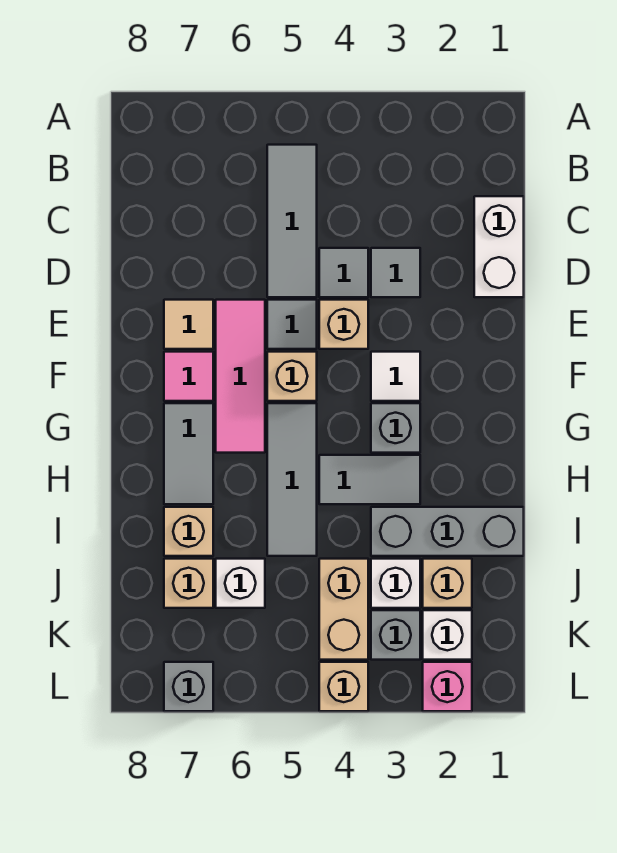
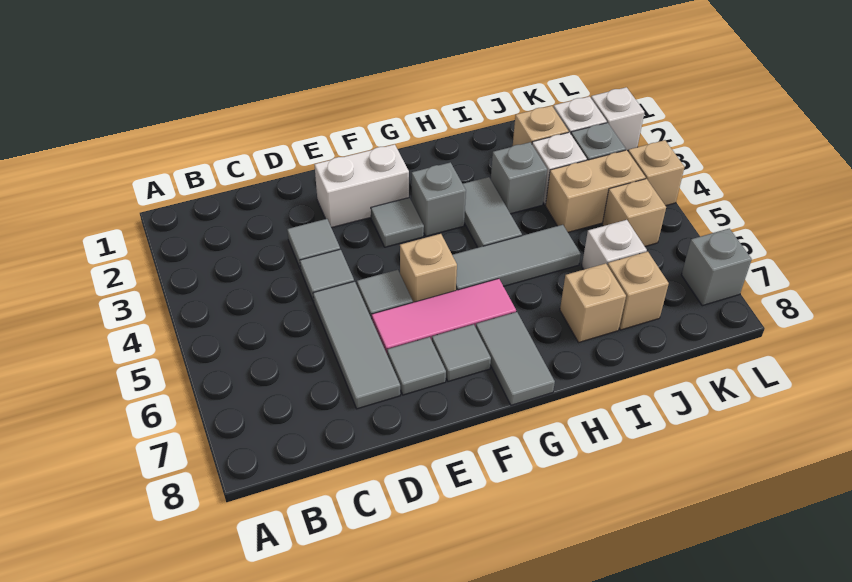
grey tile B5:D5 level 1 -> grey tile D5:D7 level 1
white brick C1:D1 level 1 -> white brick E2:F2 level 1
tan brick E4 level 1 -> tan brick K5 level 1
tan tile E7 level 1 -> grey tile E7 level 1
white tile F3 level 1 -> grey tile F3 level 1
pink tile F7 level 1 -> grey tile F7 level 1
grey tile G7:H7 level 1 -> grey tile G7:G8 level 1
grey brick I1:I3 level 1 -> grey brick I3 level 1
pink brick L2 level 1 -> white brick L2 level 1

